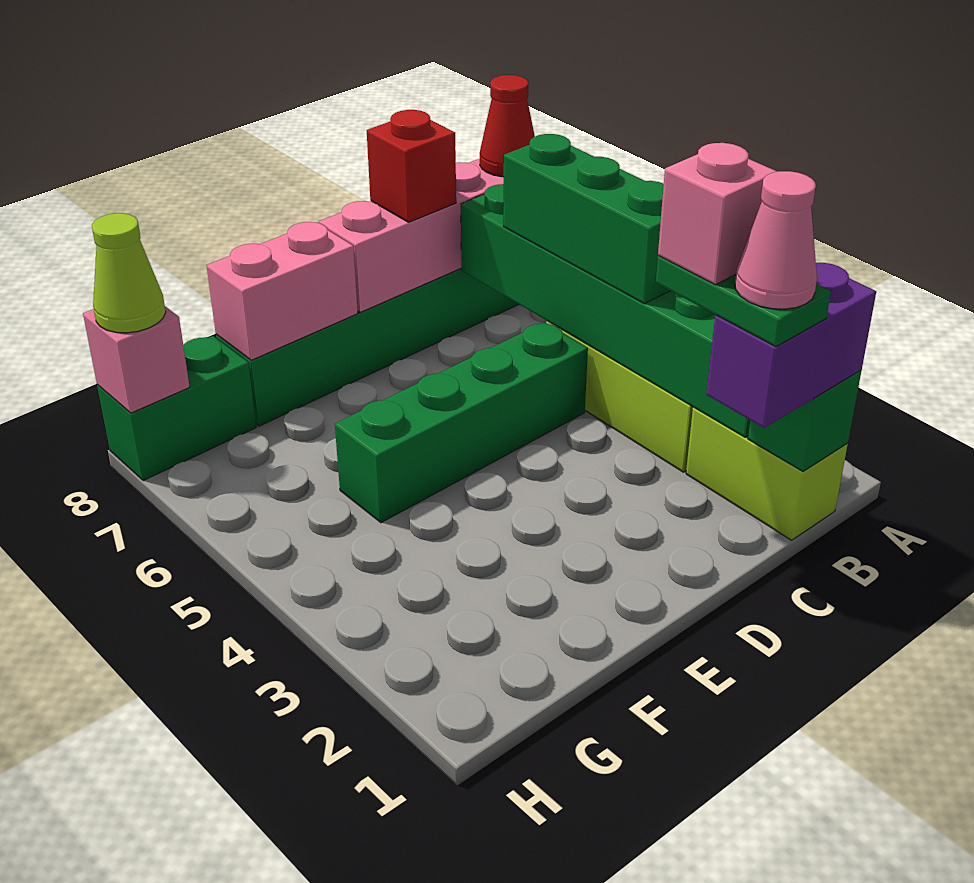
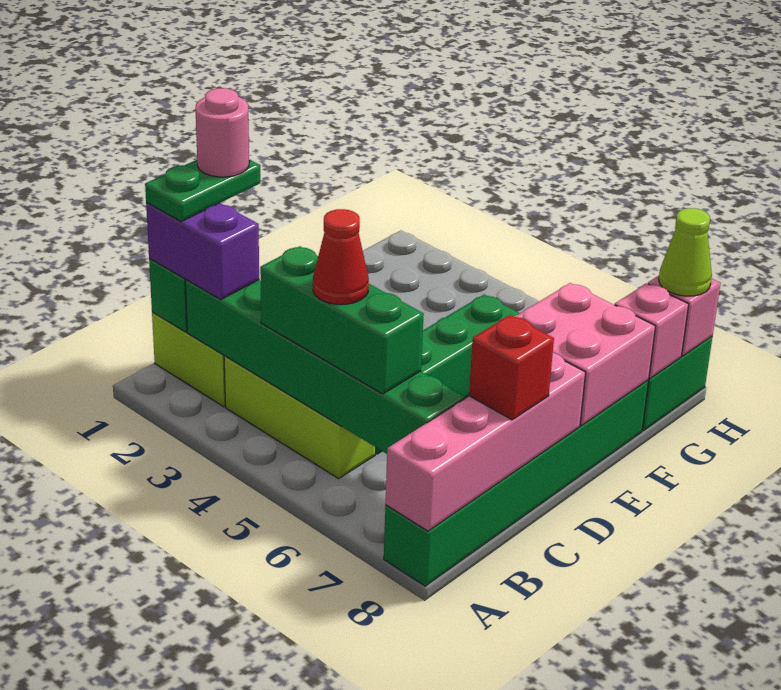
red cone A8 level 3 -> red cone B5 level 4
purple brick B1:C1 level 3 -> purple brick B1:B2 level 3
green plate C1:C2 level 4 -> green plate B1:C1 level 4
pink cone C1 level 5 -> pink round brick C1 level 5
pink brick C2 level 5 -> pink brick G8 level 2
pink brick E8:F8 level 2 -> pink brick E7:F8 level 2

